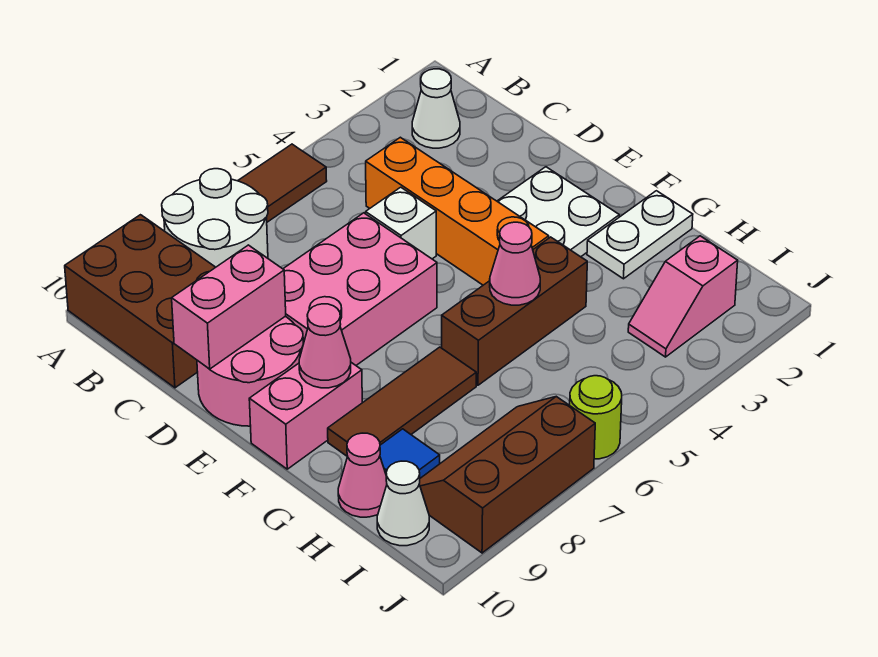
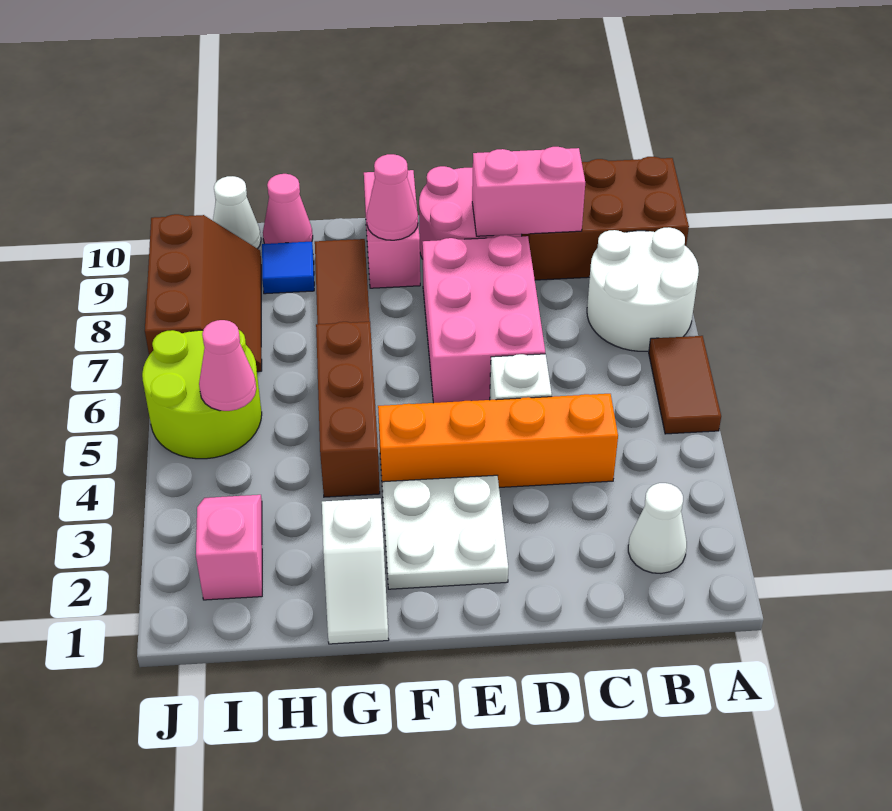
pink brick D9:D10 level 2 -> pink brick C9:D9 level 2
white plate G1:G2 level 1 -> white slope G1:G2 level 1 top 2
pink cone G5 level 2 -> pink cone I5 level 2
lime round brick J6 level 1 -> lime round brick I5:J6 level 1

